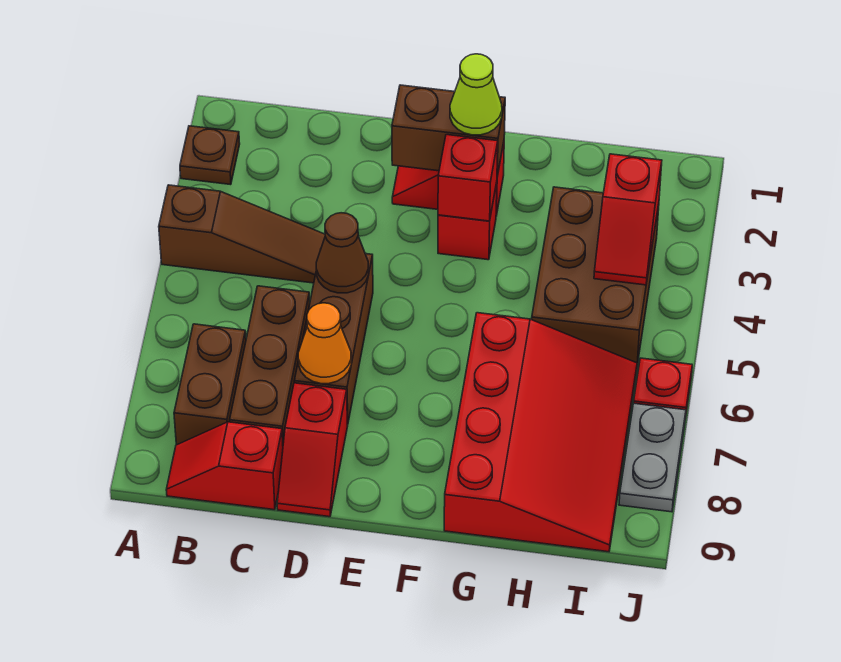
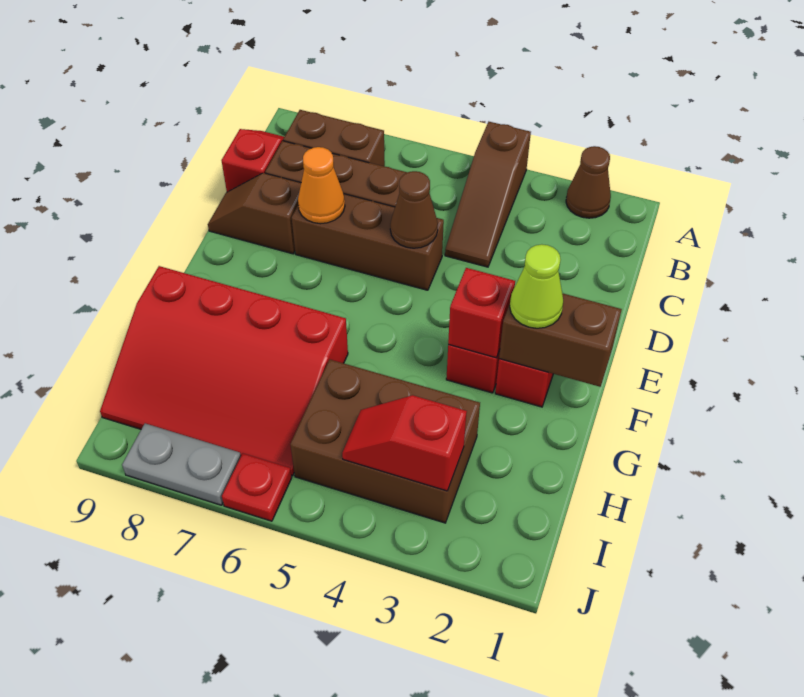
brown plate A2 level 1 -> brown cone A2 level 1
red slope D8:D9 level 1 top 8 -> brown slope D8:D9 level 1 top 8
brown brick E2:F2 level 2 -> brown brick F1:F2 level 2

